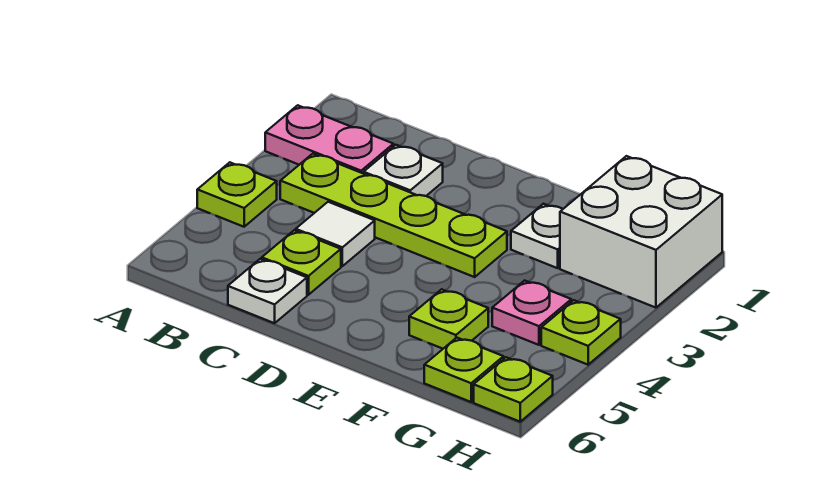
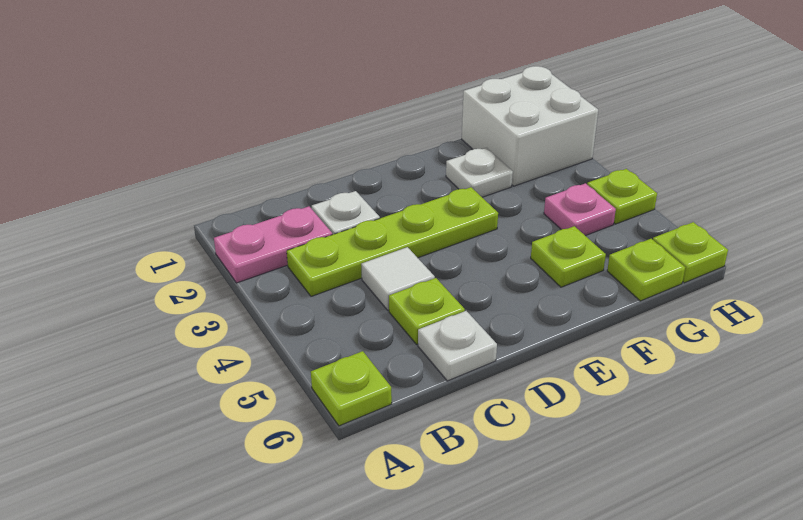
lime plate A4 level 1 -> lime plate A6 level 1

